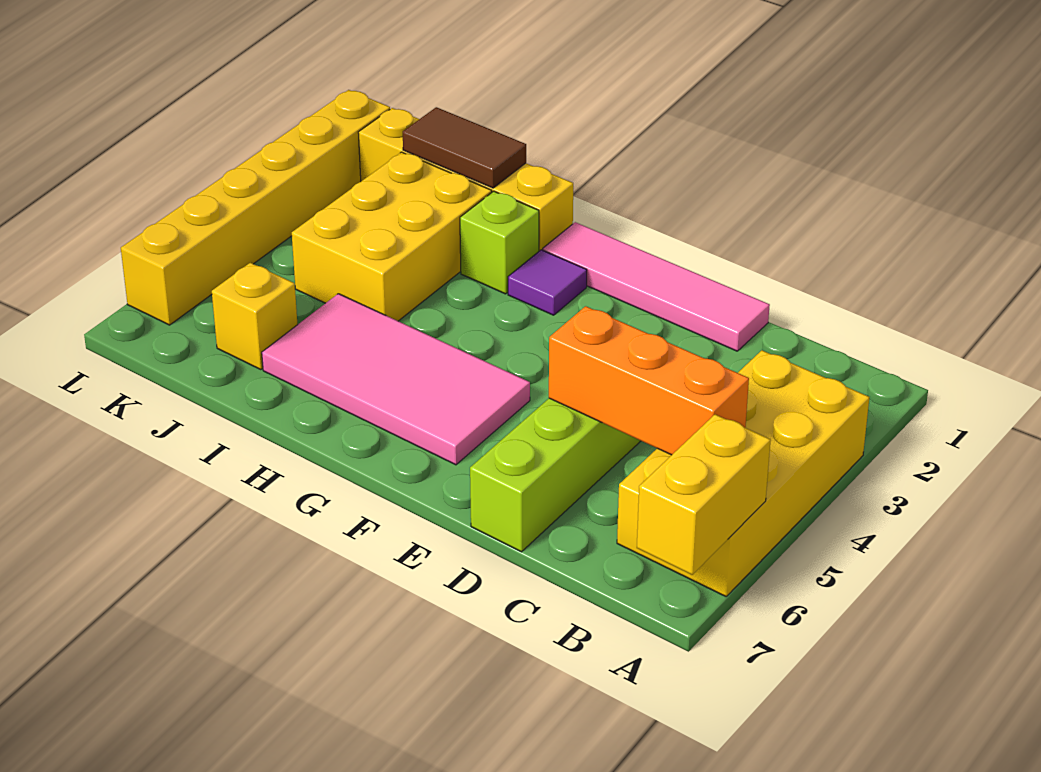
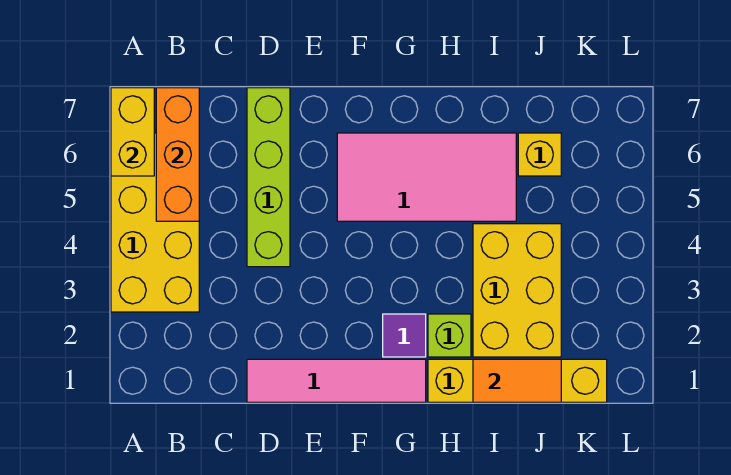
orange brick B5:D5 level 2 -> orange brick B5:B7 level 2
brown tile I1:J1 level 2 -> orange tile I1:J1 level 2
yellow brick L1:L6 level 1 -> none

